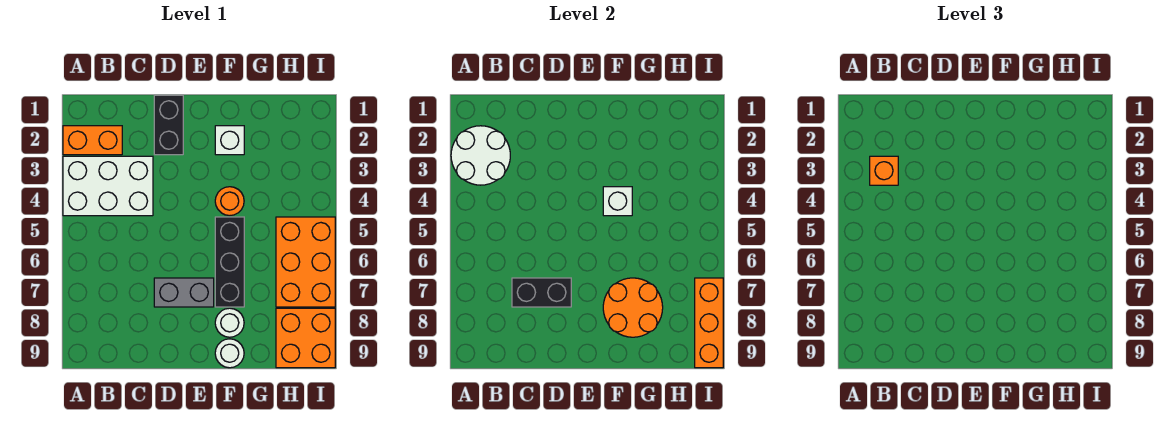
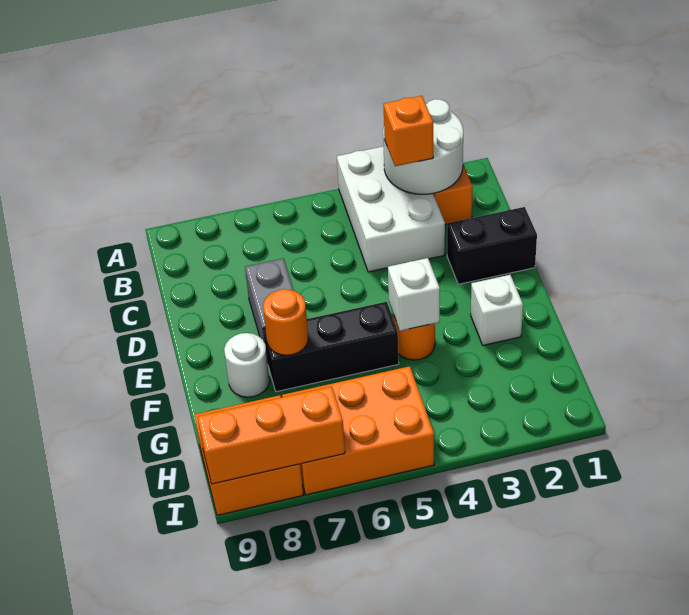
black brick C7:D7 level 2 -> none
orange round brick F7:G8 level 2 -> orange round brick F7 level 2
white round brick F9 level 1 -> none

